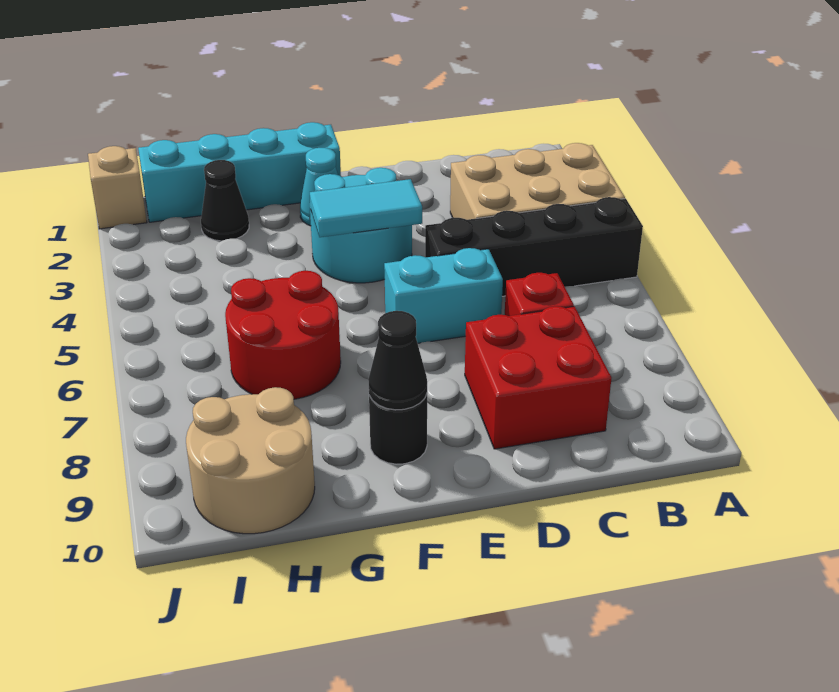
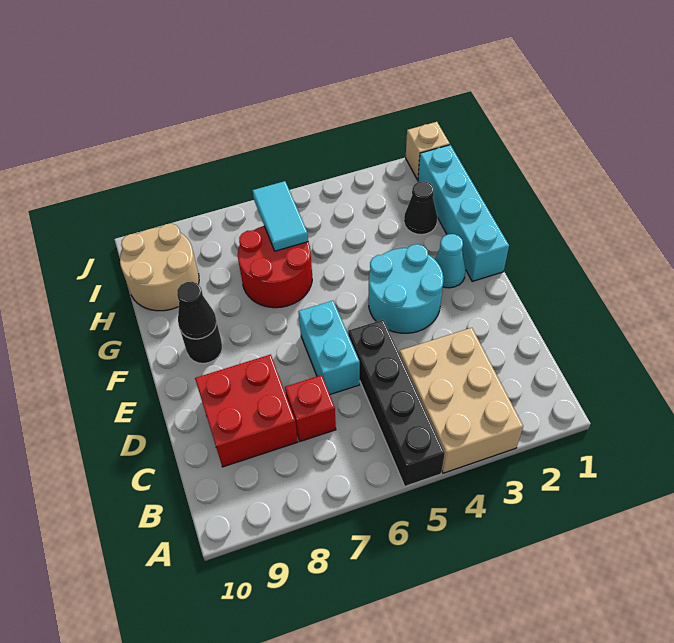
cyan tile E4:F4 level 2 -> cyan tile H6:I6 level 2

